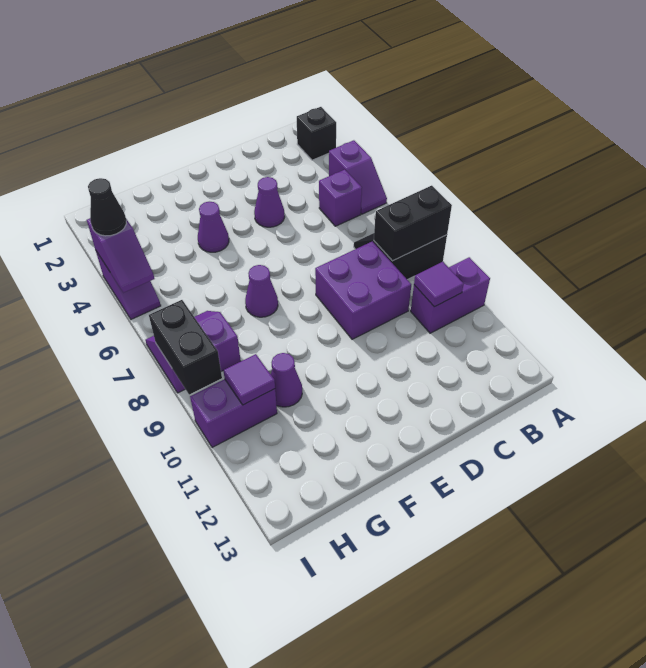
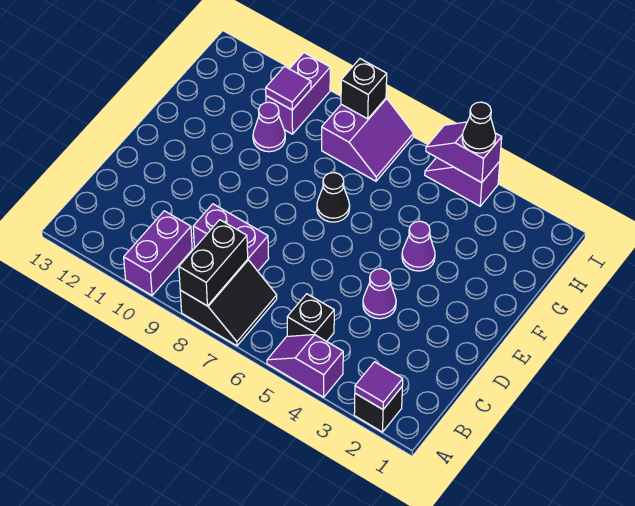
purple brick B5 level 1 -> black brick B5 level 1
purple tile B10 level 2 -> purple tile A2 level 2
purple brick C8:D9 level 1 -> purple brick C8:C9 level 1
purple cone F7 level 1 -> black cone F7 level 1
black brick I8:I9 level 2 -> black brick I8 level 2

